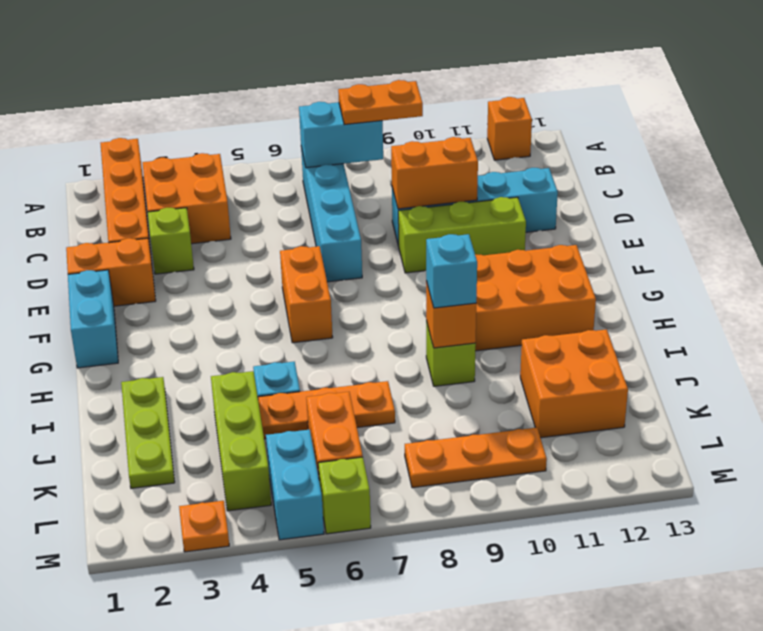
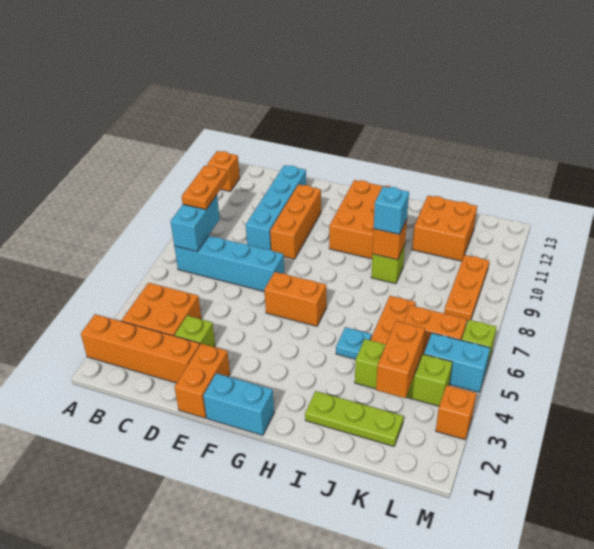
orange brick D9:D10 level 2 -> orange brick K3:K4 level 2
lime brick E9:E11 level 1 -> orange brick E9:E11 level 1
orange plate M3 level 1 -> orange brick M3 level 1

